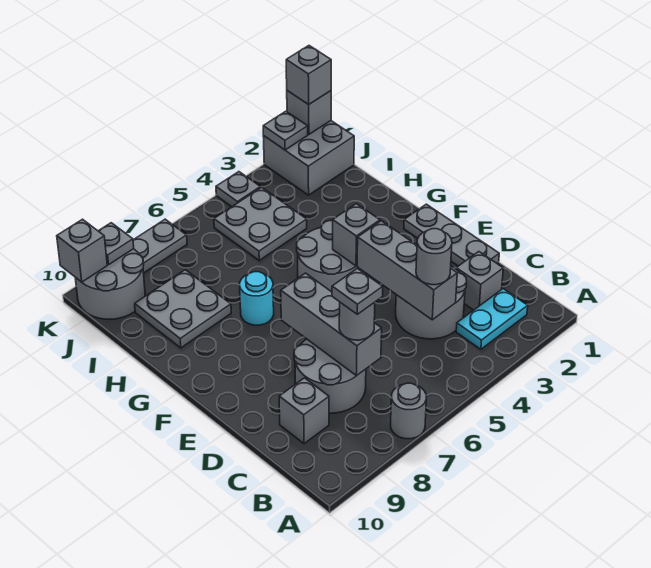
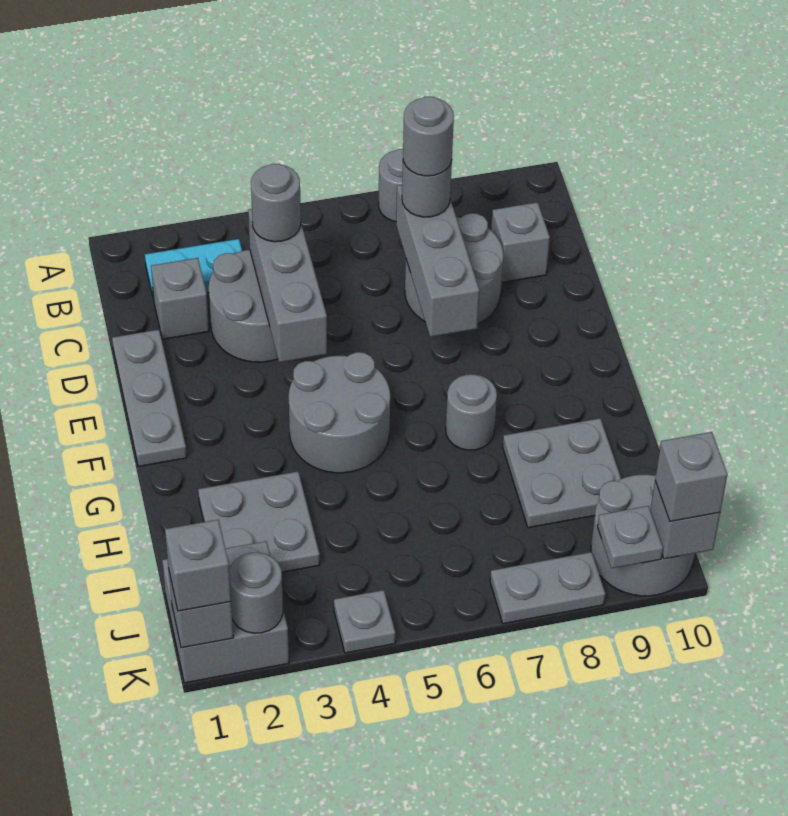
grey plate C7 level 4 -> grey round brick C7 level 4
grey brick F4 level 2 -> grey brick K10 level 3
cyan round brick G7 level 1 -> grey round brick G7 level 1
grey plate I4:J5 level 1 -> grey plate H2:I3 level 1
grey plate K2 level 2 -> grey round brick K2 level 2

